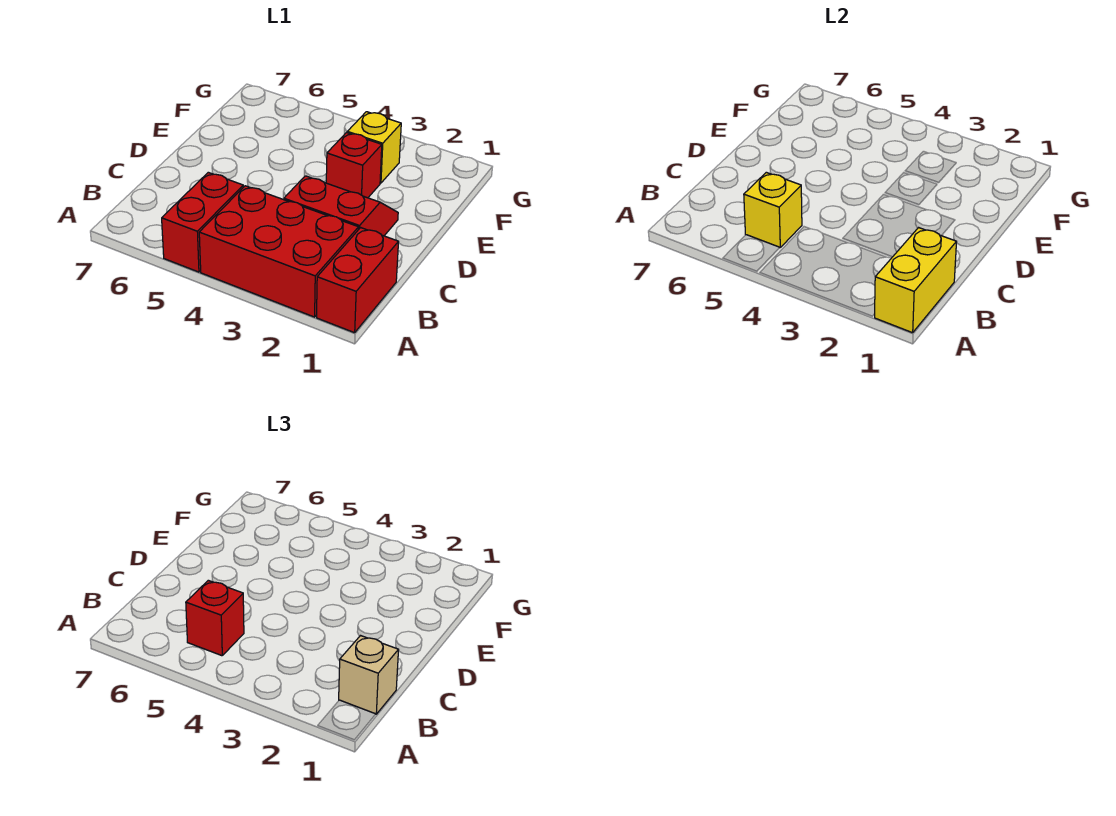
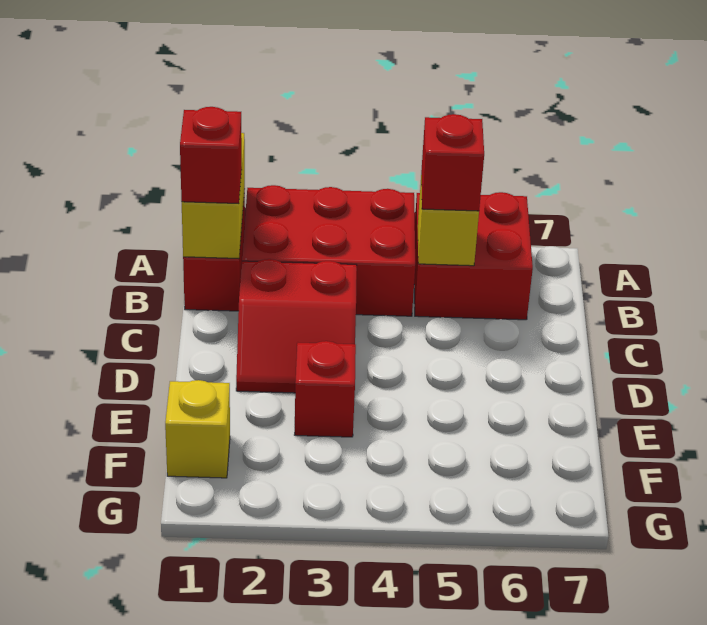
red brick A5:B5 level 1 -> red brick A5:B6 level 1
tan brick B1 level 3 -> red brick B1 level 3
yellow brick F3 level 1 -> yellow brick F1 level 1

